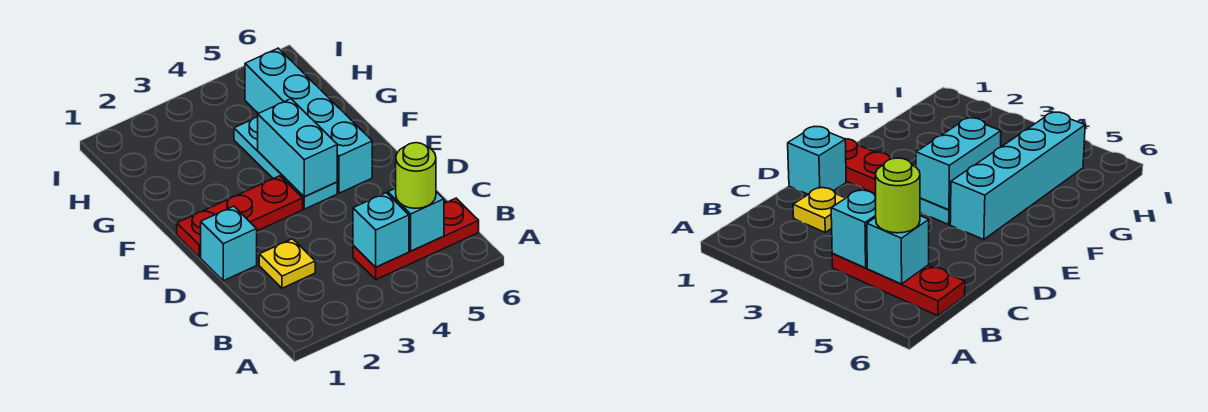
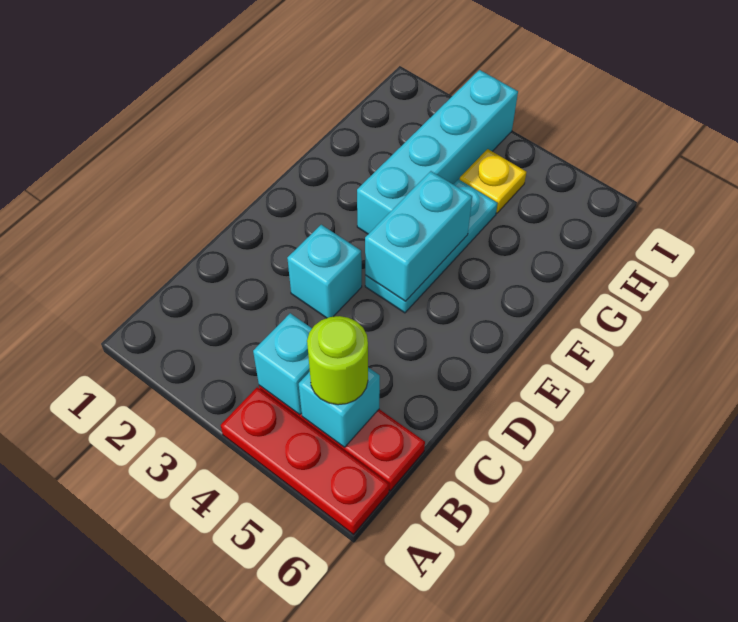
yellow plate C2 level 1 -> yellow plate H4 level 1
cyan brick D1 level 1 -> cyan brick D3 level 1
red plate E1:E3 level 1 -> red plate A4:A6 level 1
cyan brick E5:H5 level 1 -> cyan brick F3:I3 level 1

